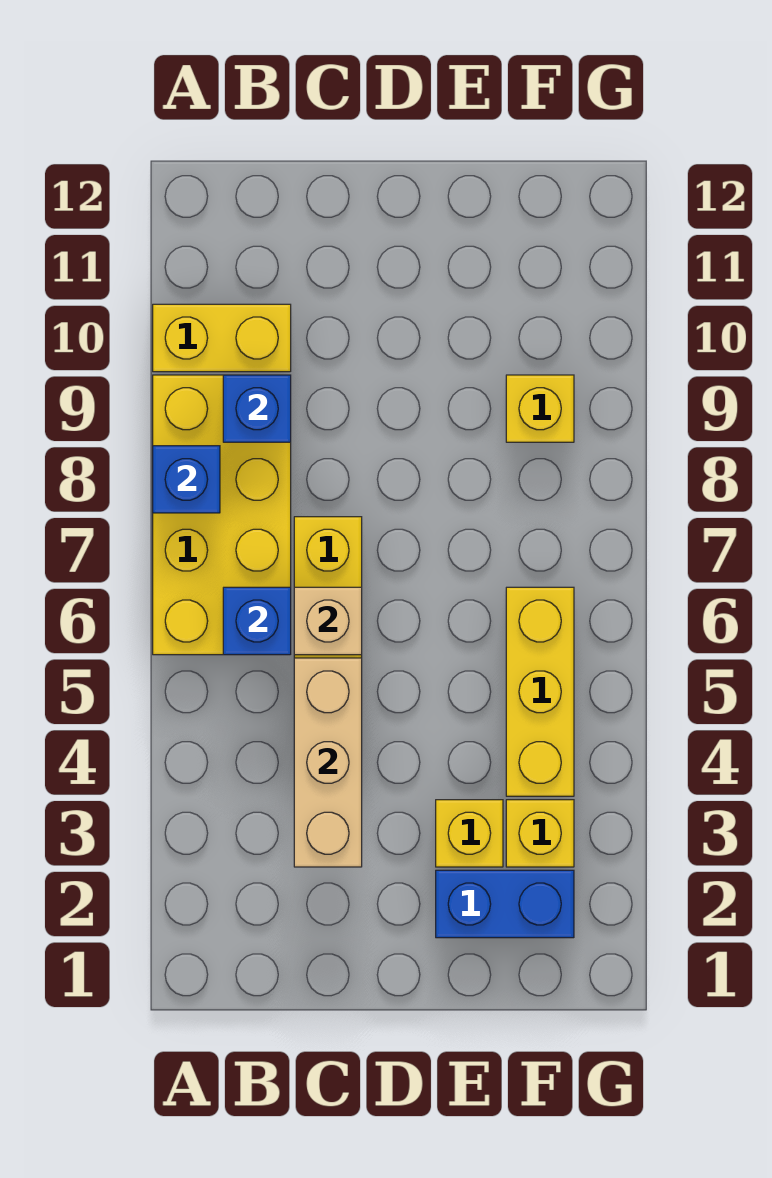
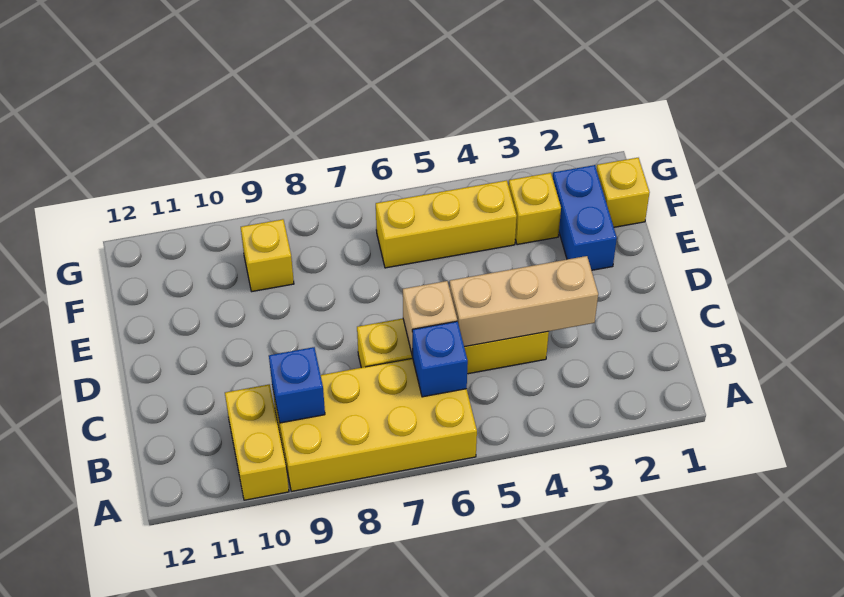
blue brick A8 level 2 -> none
yellow brick E3 level 1 -> yellow brick F1 level 1

